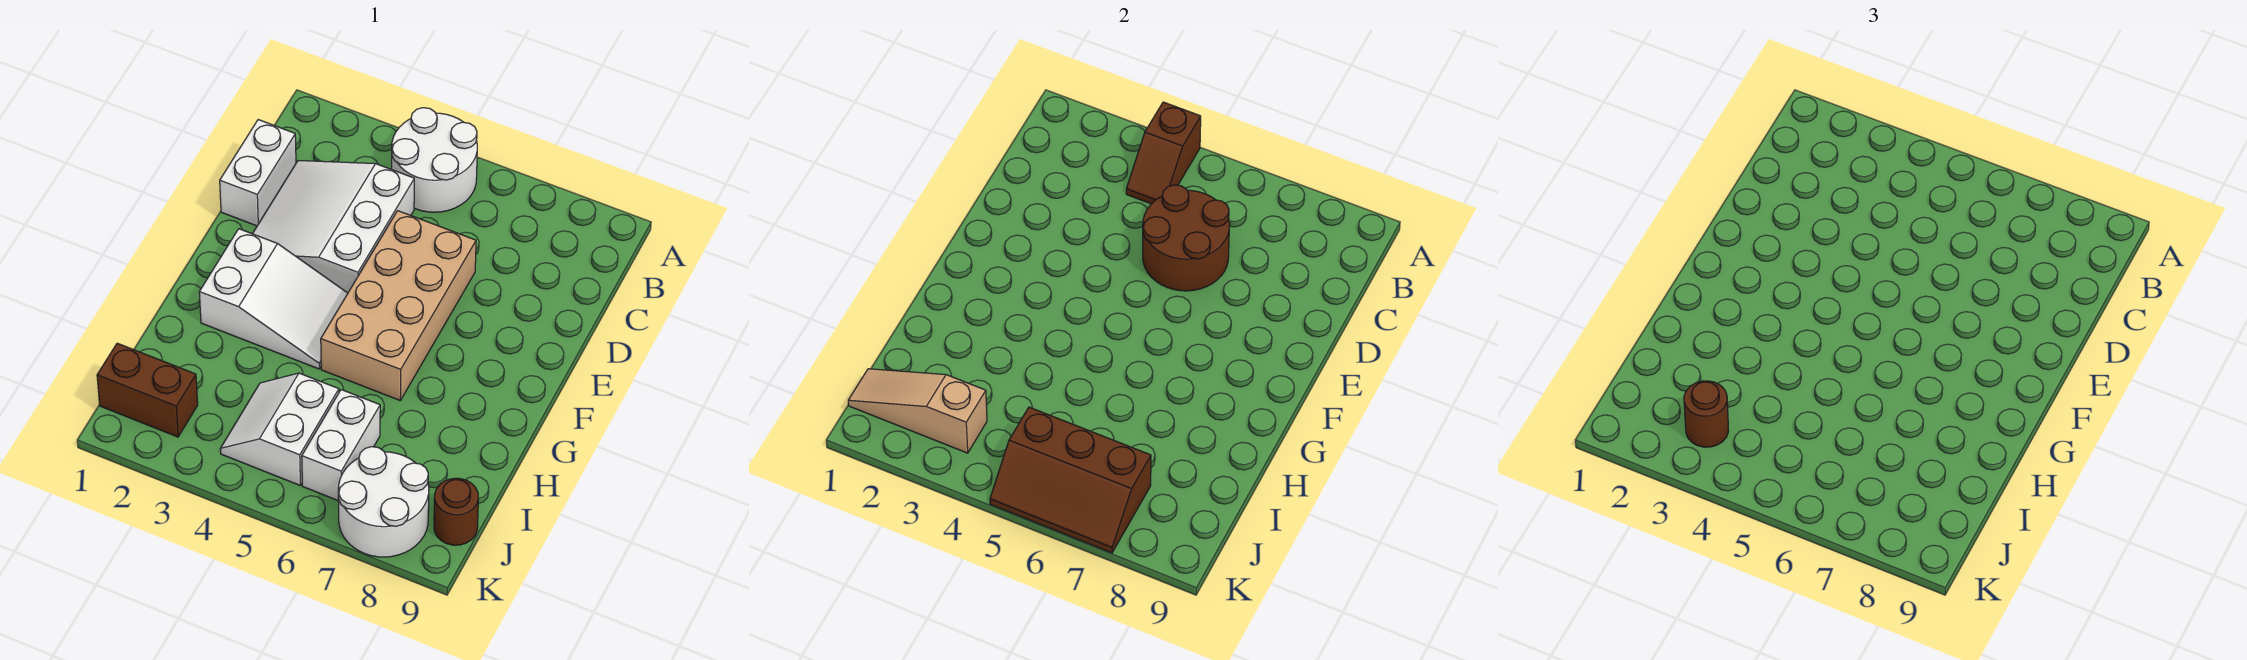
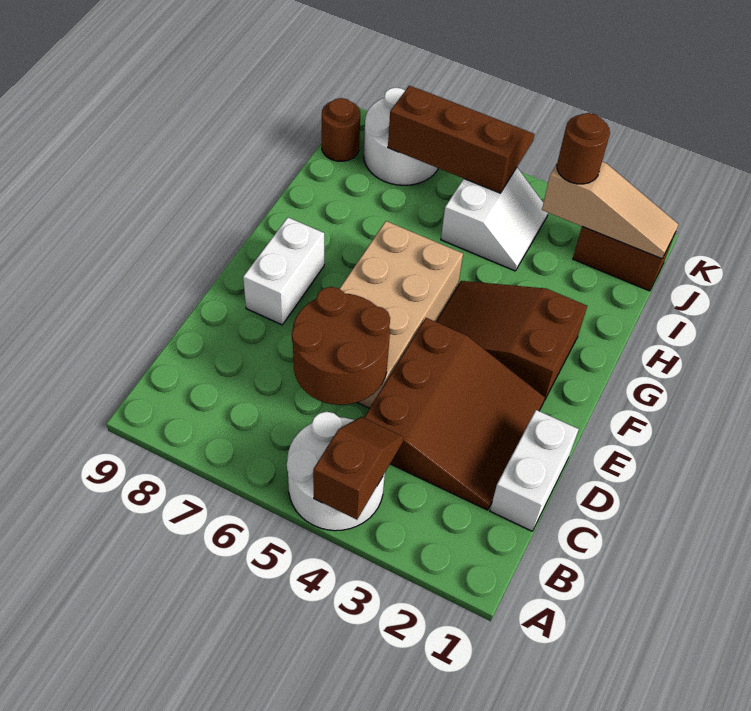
white slope C2:E4 level 1 top 4 -> brown slope C2:E4 level 1 top 4
white slope F2:G4 level 1 top 2 -> brown slope F2:G4 level 1 top 2
white brick I6:J6 level 1 -> white brick E8:F8 level 1

